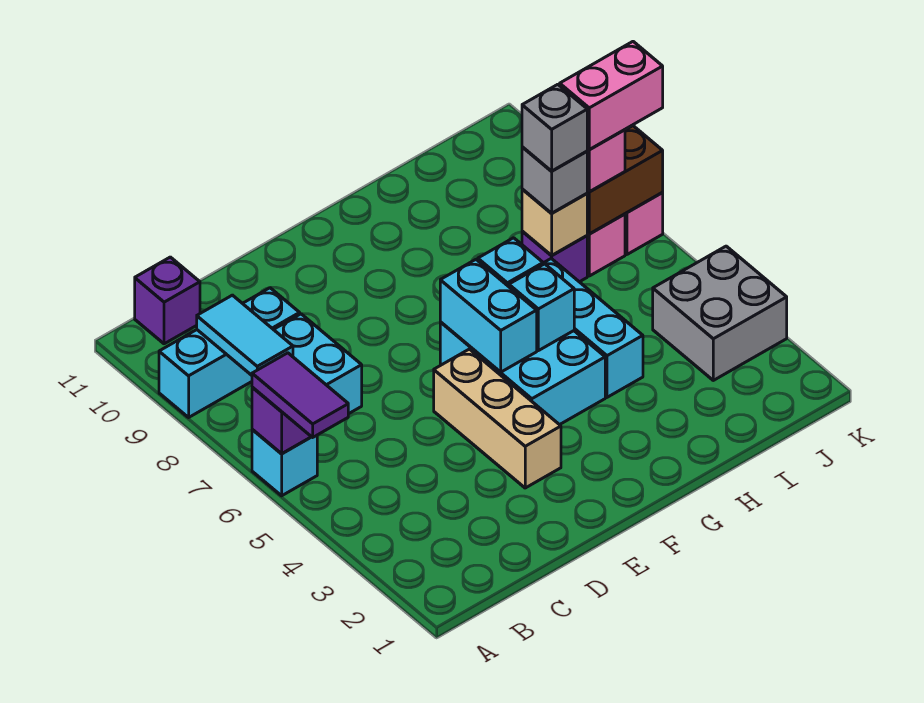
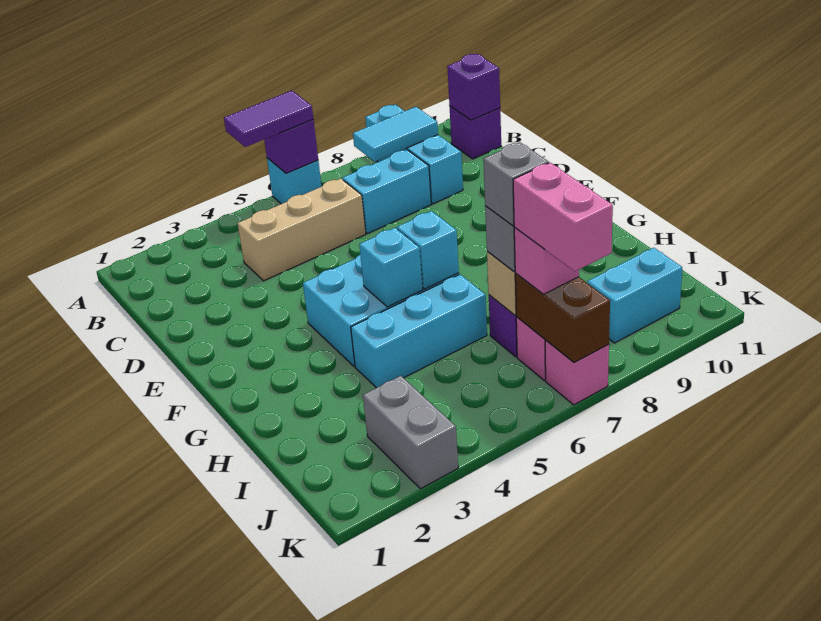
none -> purple brick B11 level 2
tan brick E3:E5 level 1 -> tan brick C4:C6 level 1
cyan brick F5:F6 level 2 -> cyan brick J9:J10 level 1
grey brick J3:K4 level 1 -> grey brick J3:K3 level 1

